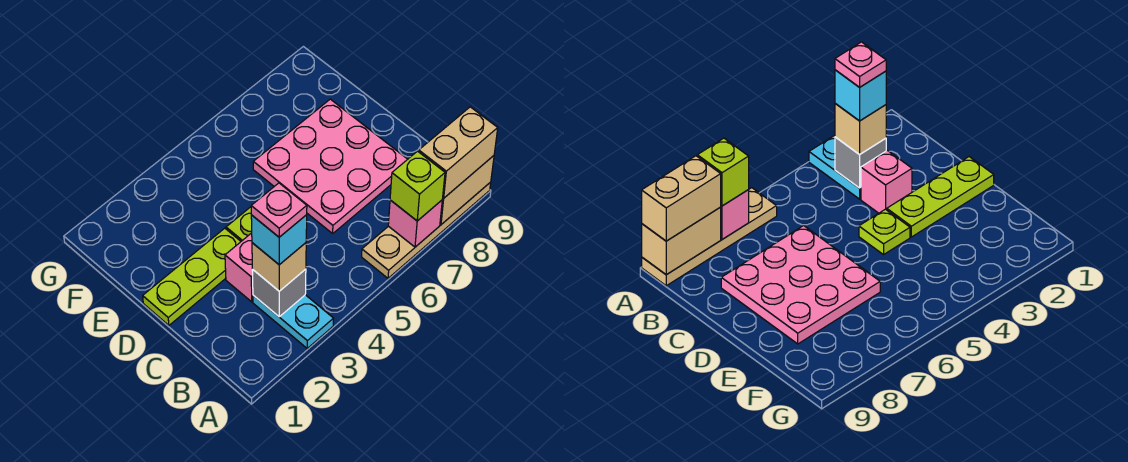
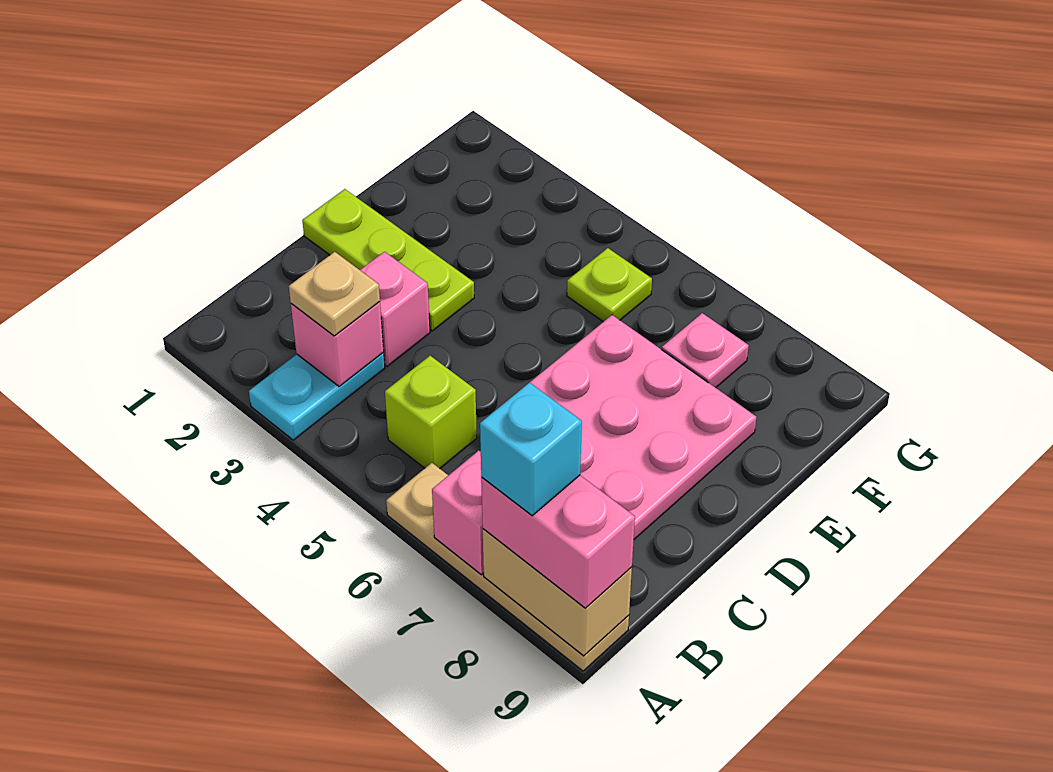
lime brick A7 level 3 -> lime brick B5 level 1
tan brick A8:A9 level 3 -> pink brick A8:A9 level 3
grey brick B3 level 2 -> pink brick B3 level 2
tan brick B3 level 3 -> tan plate B3 level 3
cyan brick B3 level 4 -> cyan brick A8 level 4
pink plate B3 level 5 -> pink plate F7 level 1
lime plate D4 level 1 -> lime plate F5 level 1

